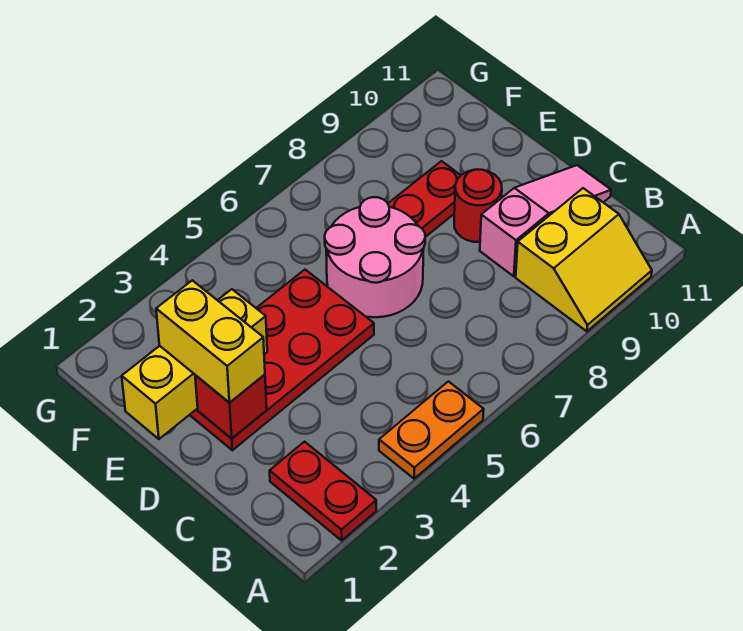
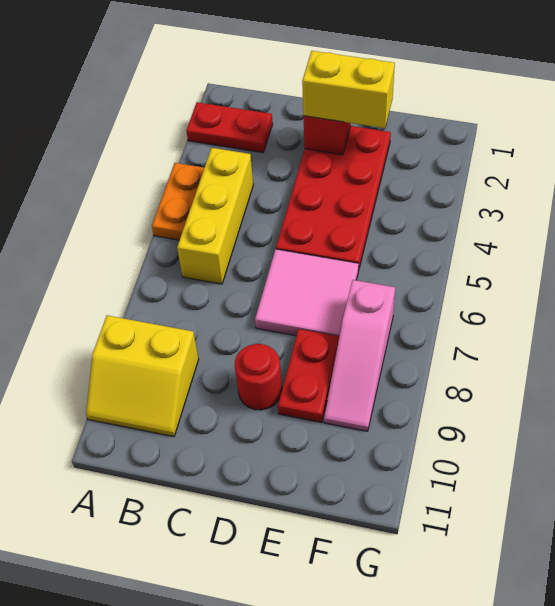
yellow slope A9:B10 level 1 top B -> yellow slope A9:B10 level 1 top 9
pink slope C9:C11 level 1 top 9 -> pink slope F7:F9 level 1 top 7
pink round brick D6:E7 level 1 -> pink tile D6:E7 level 1
yellow brick E1:E3 level 2 -> yellow brick B4:B6 level 1

